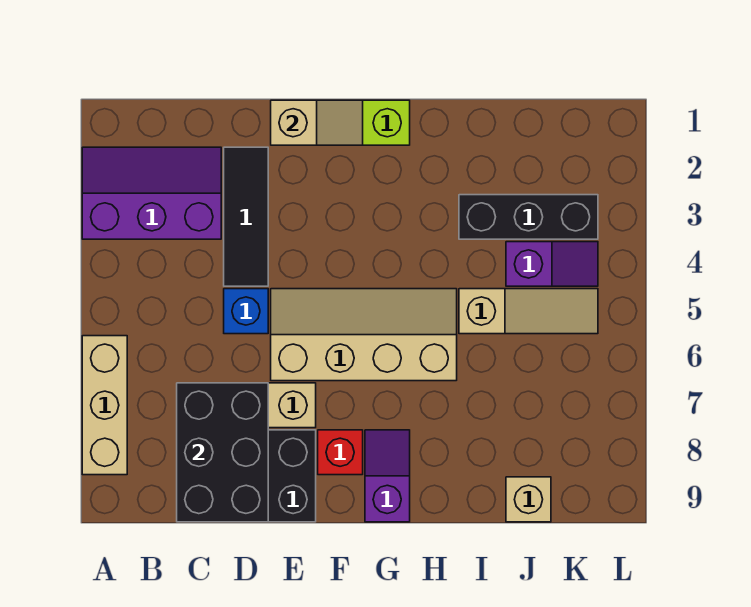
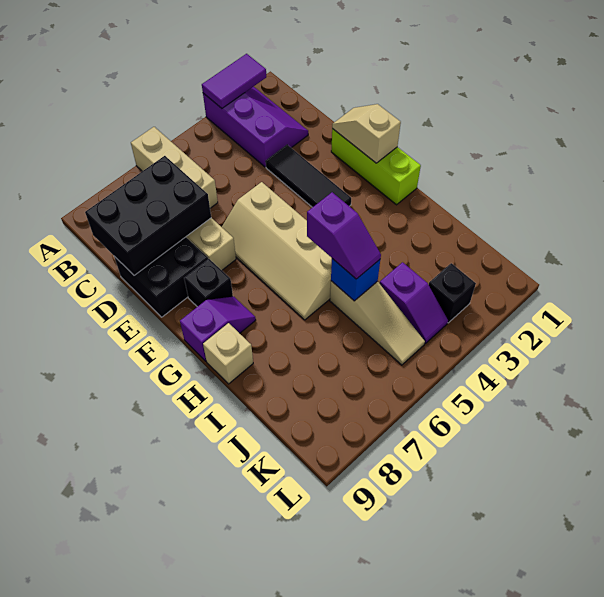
none -> purple tile A2:A3 level 2
tan brick A6:A8 level 1 -> tan brick A6:C6 level 1
black tile D2:D4 level 1 -> black tile D3:F3 level 1
blue brick D5 level 1 -> blue brick I5 level 2
tan slope E1:F1 level 2 top E -> tan slope E1:F1 level 2 top F
tan slope E5:H6 level 1 top 6 -> tan slope E5:H6 level 1 top 5
red brick F8 level 1 -> black brick F8 level 1
none -> purple slope H5:I5 level 3 top H
black brick I3:K3 level 1 -> black brick K3 level 1
tan brick J9 level 1 -> tan brick H9 level 1

